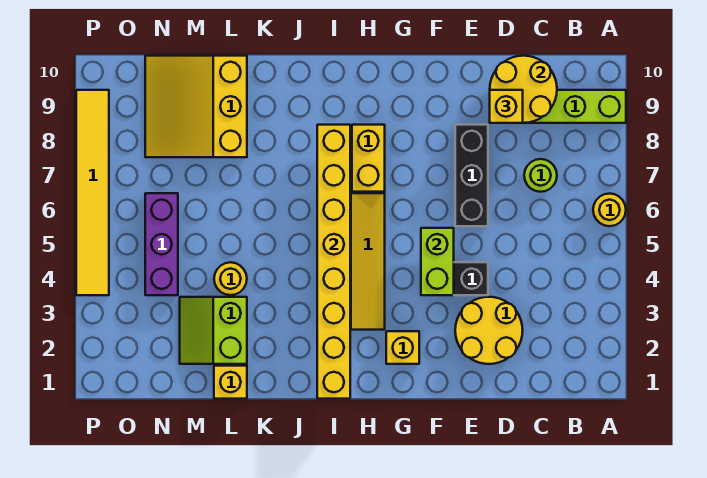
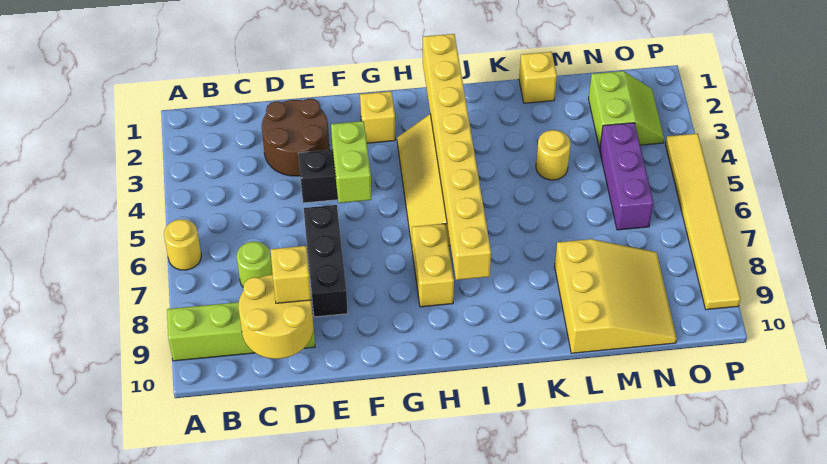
yellow round brick D2:E3 level 1 -> brown round brick D2:E3 level 1
lime slope L2:M3 level 1 top L -> lime slope N2:O3 level 1 top N

